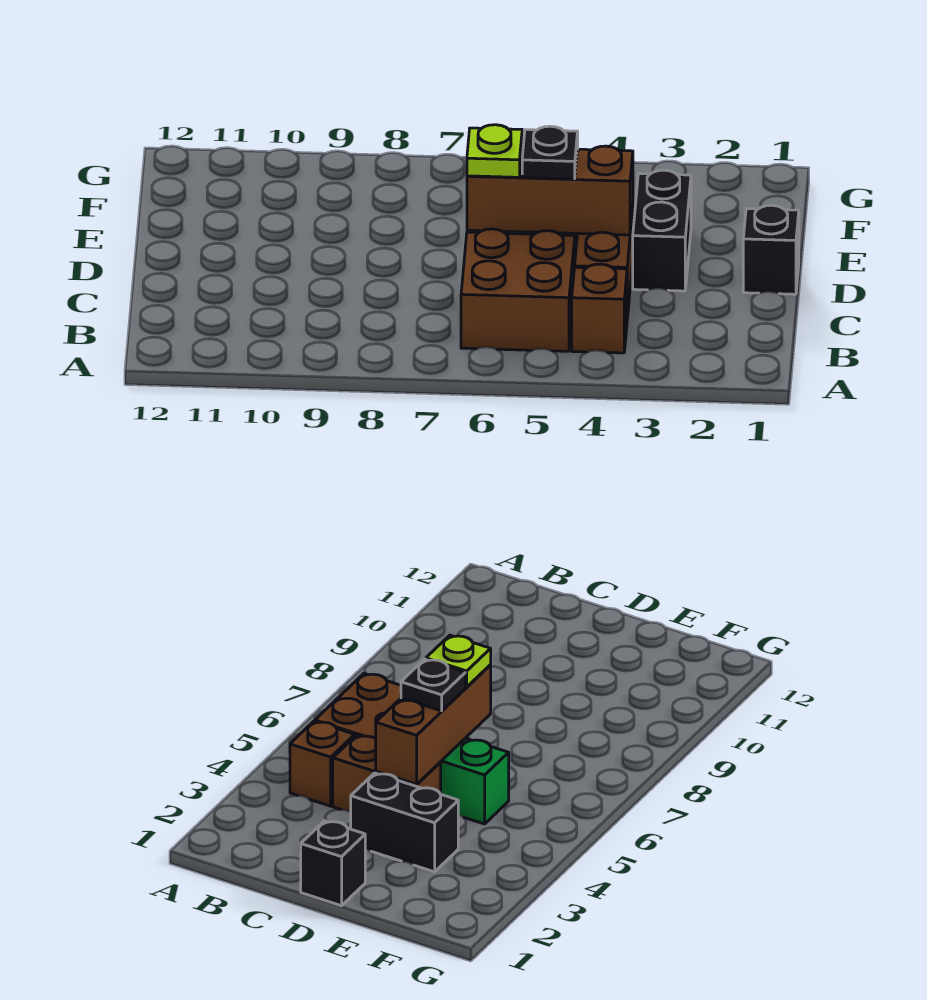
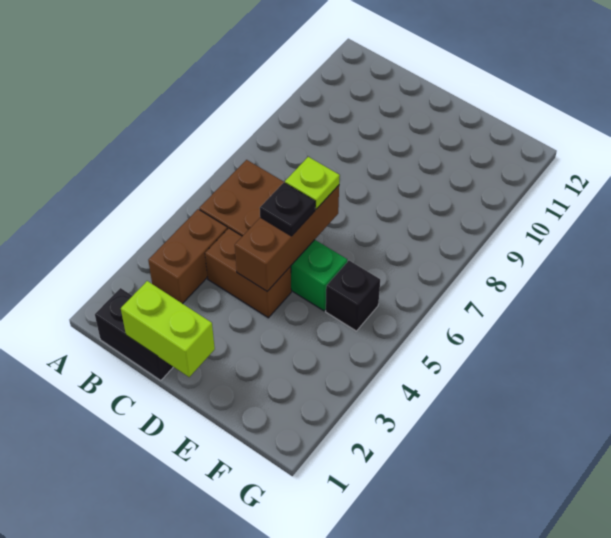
brown brick B4 level 1 -> brown brick B3:B4 level 1
none -> lime brick C1:D1 level 2
black brick D1 level 1 -> black brick F5 level 1
black brick D3:E3 level 1 -> black brick B1:C1 level 1

